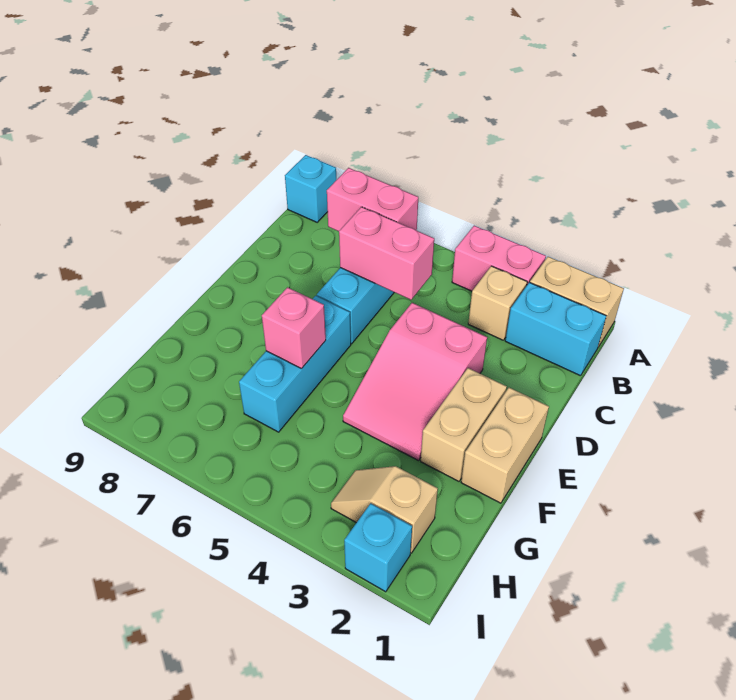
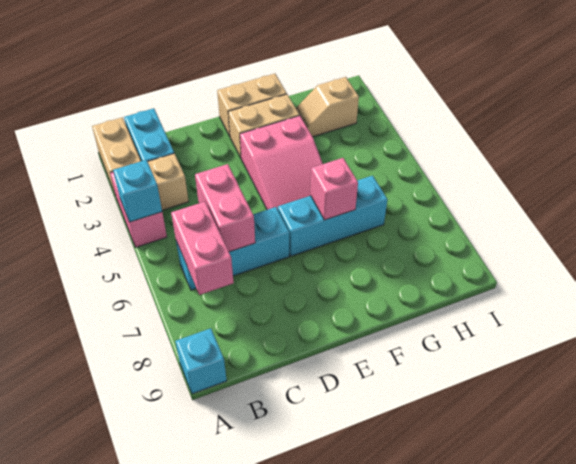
pink slope D3:F4 level 1 top D -> pink slope E3:F5 level 1 top 3
tan slope H2:H3 level 1 top 2 -> tan slope G2:H2 level 1 top H
cyan brick I2 level 1 -> cyan brick A4 level 2

